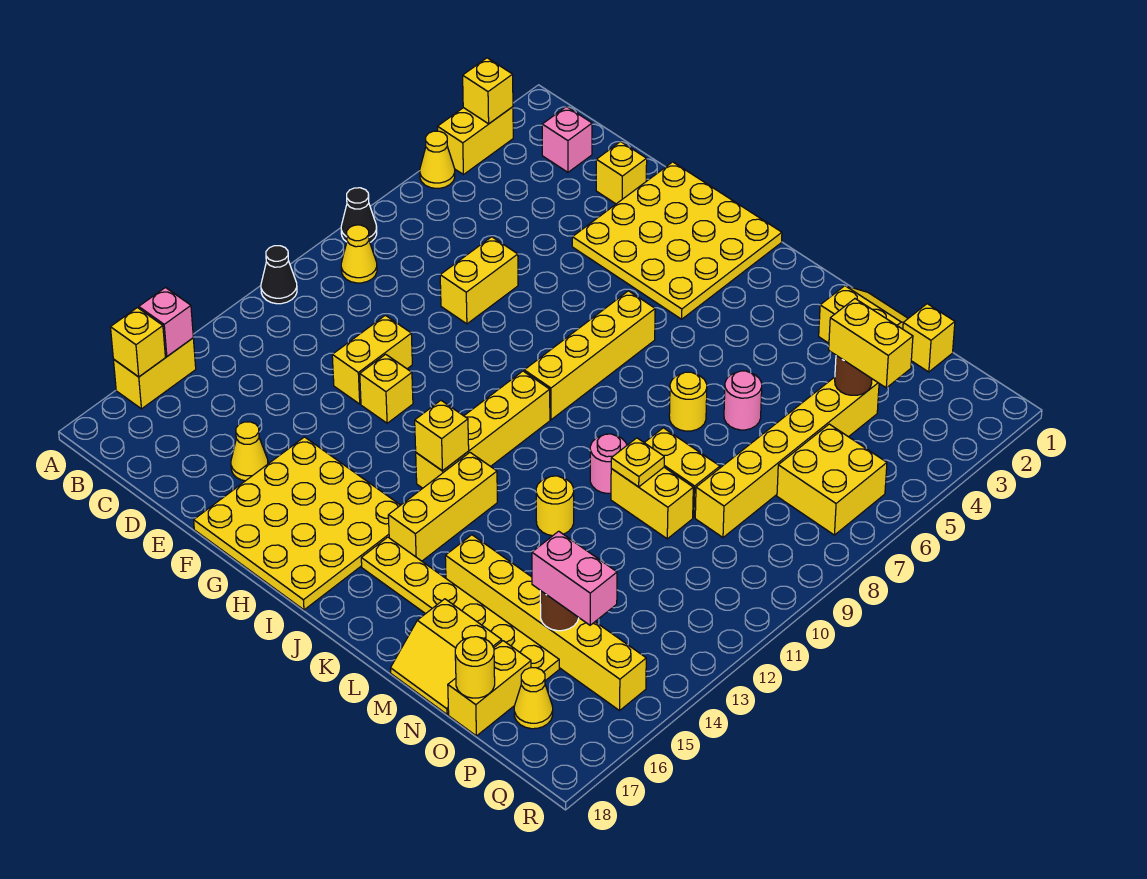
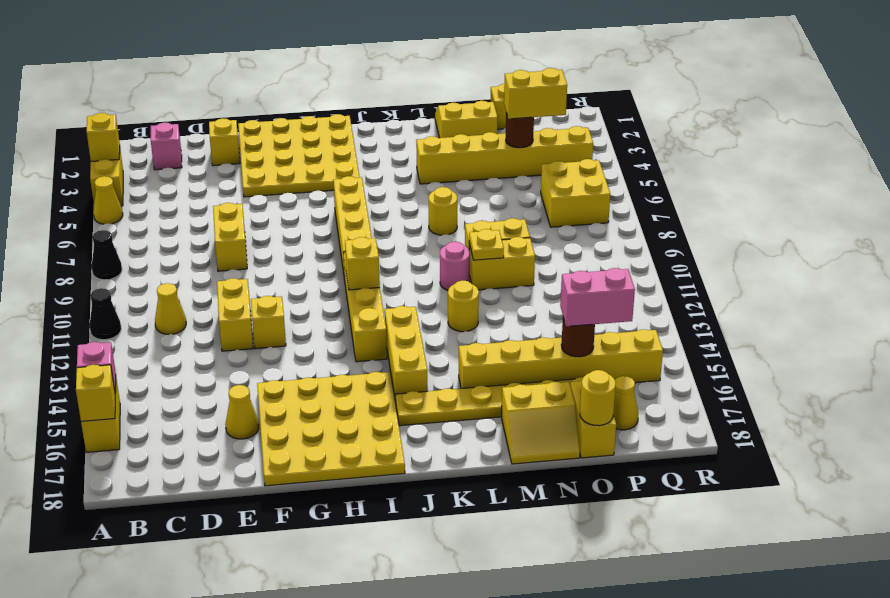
yellow cone B9 level 1 -> yellow cone C11 level 1
yellow brick I13 level 2 -> yellow brick I11 level 2
pink round brick M6 level 1 -> none
yellow brick O4:O9 level 1 -> yellow brick L4:Q4 level 1

